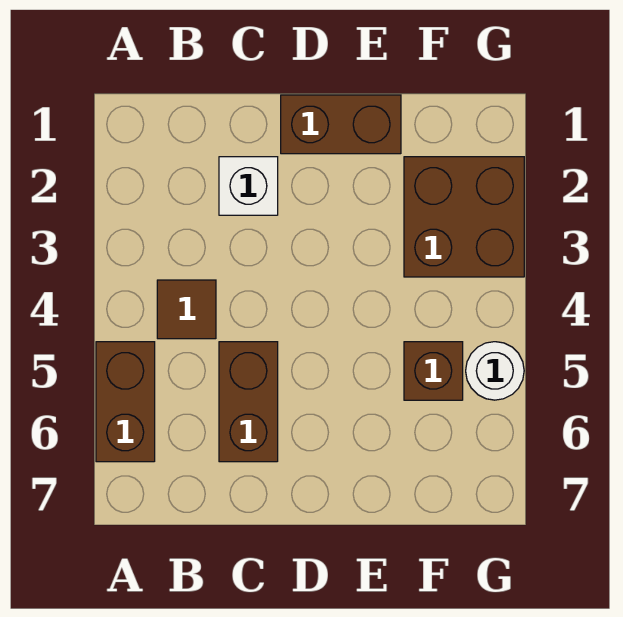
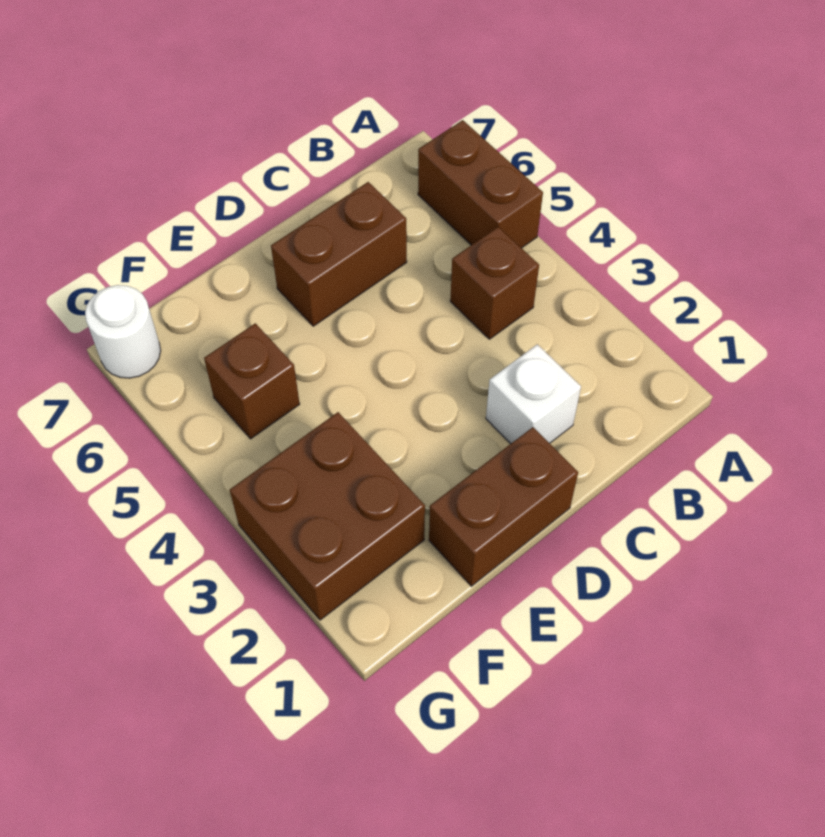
brown tile B4 level 1 -> brown brick B4 level 1
brown brick C5:C6 level 1 -> brown brick C6:D6 level 1
white round brick G5 level 1 -> white round brick G7 level 1

